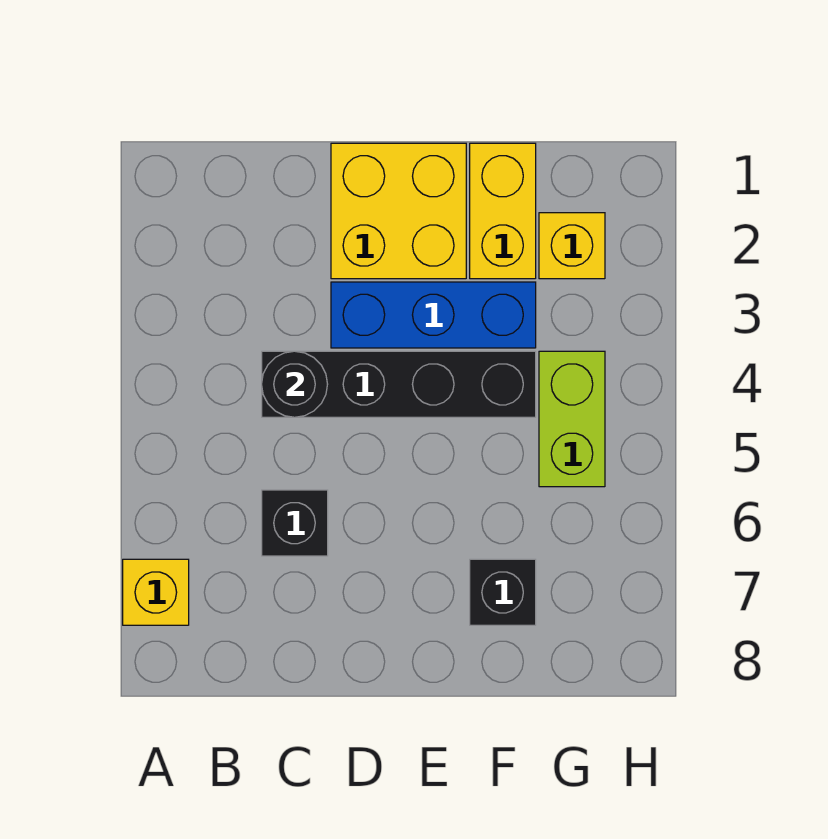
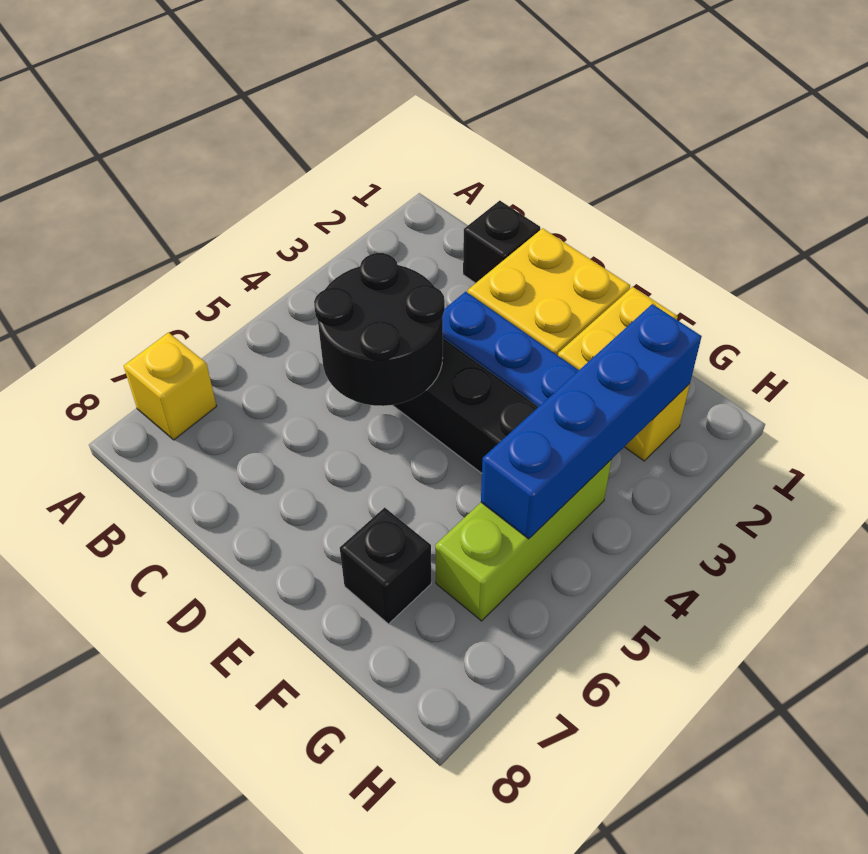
black round brick C4 level 2 -> black round brick C4:D5 level 2
black brick C6 level 1 -> black brick C1 level 1
none -> blue brick G2:G5 level 2
lime brick G4:G5 level 1 -> lime brick G4:G6 level 1

